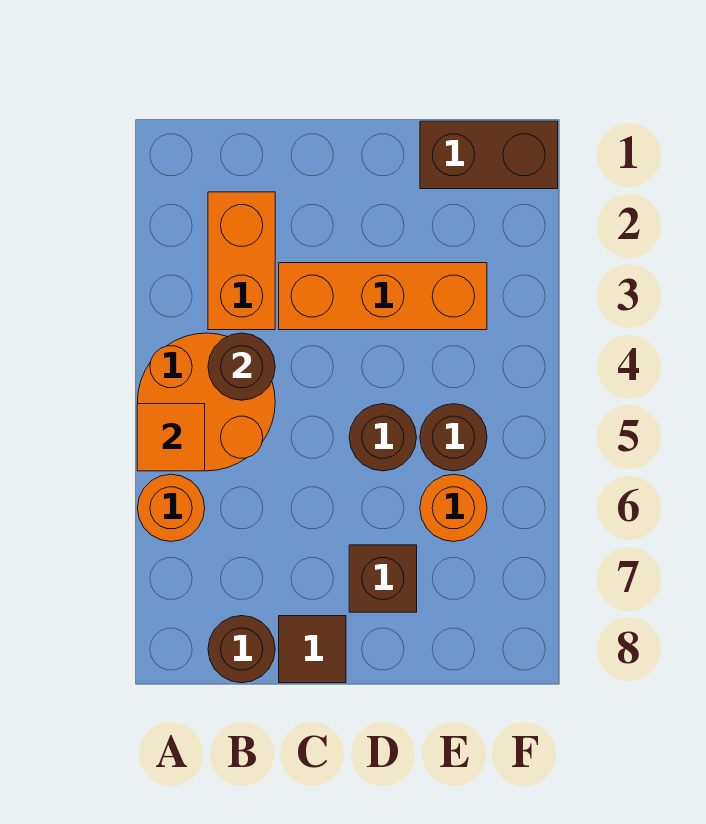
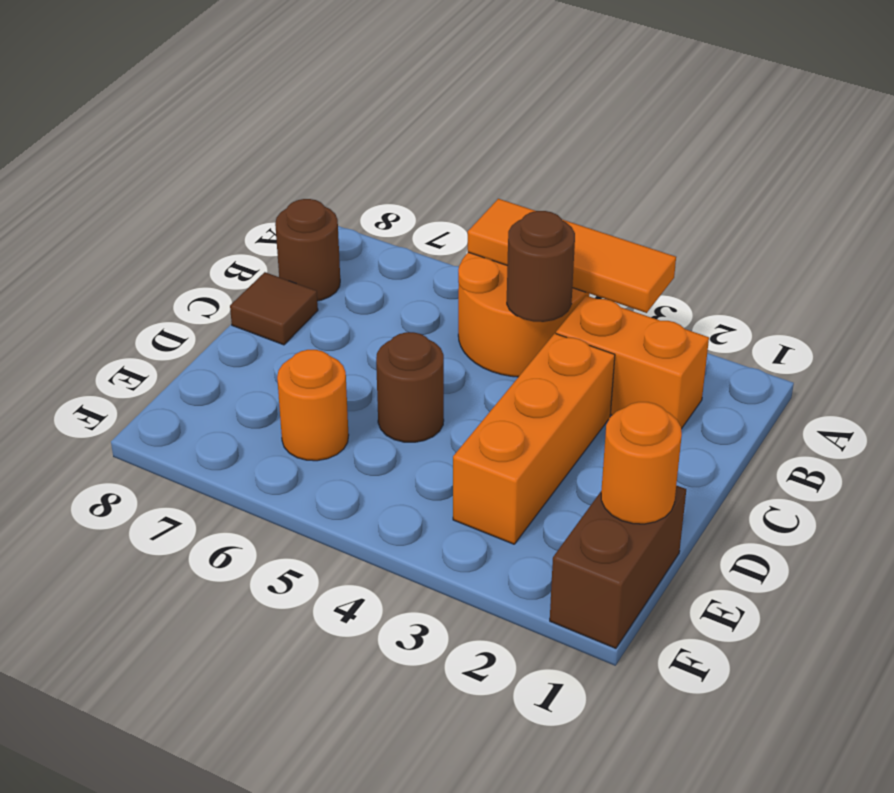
orange tile A5 level 2 -> orange tile A3:A5 level 2
orange round brick A6 level 1 -> orange round brick E1 level 2
brown brick D7 level 1 -> none
brown round brick E5 level 1 -> none

